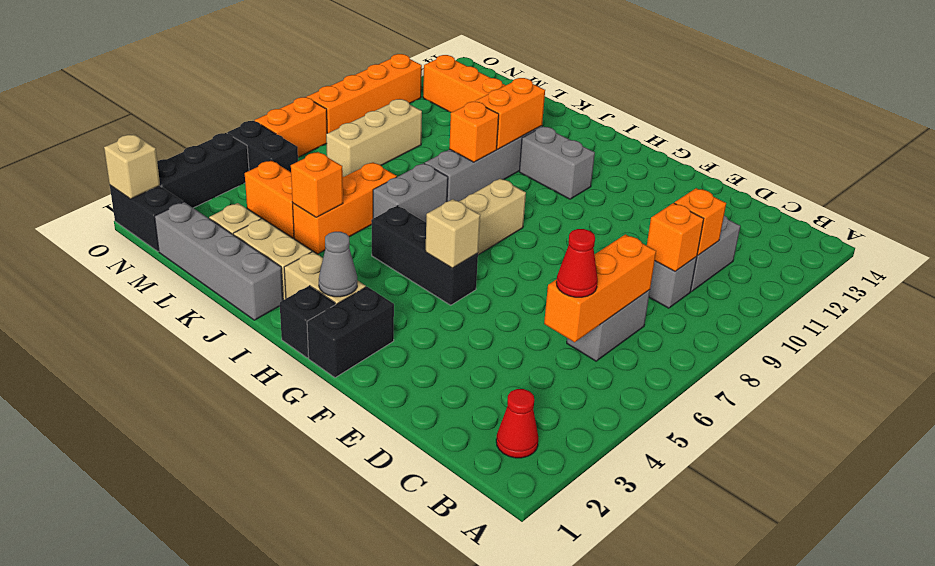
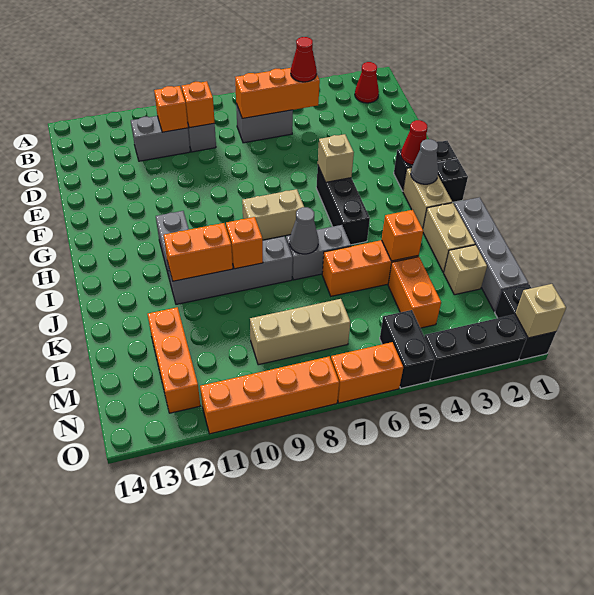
none -> red cone G2 level 2
none -> grey cone J7 level 2

